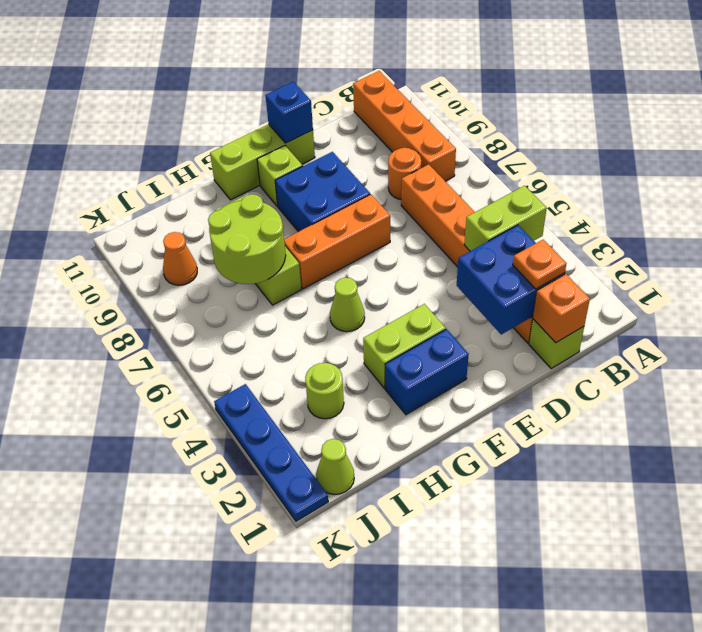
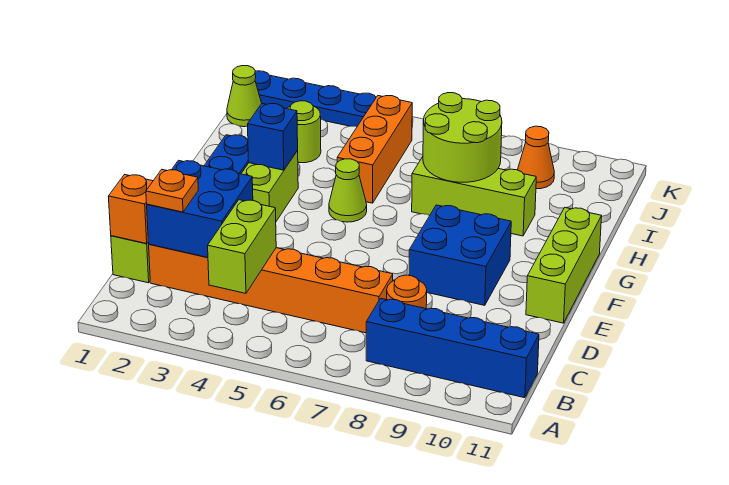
orange brick B8:B11 level 1 -> blue brick B8:B11 level 1
orange brick E7:G7 level 1 -> orange brick H5:J5 level 1
blue brick E11 level 2 -> blue brick G3 level 2
lime brick F10 level 1 -> none

